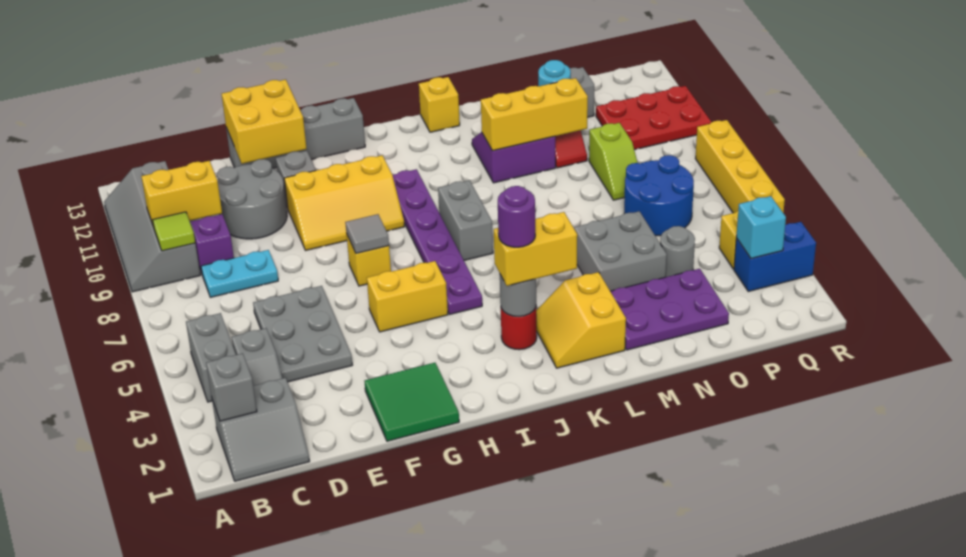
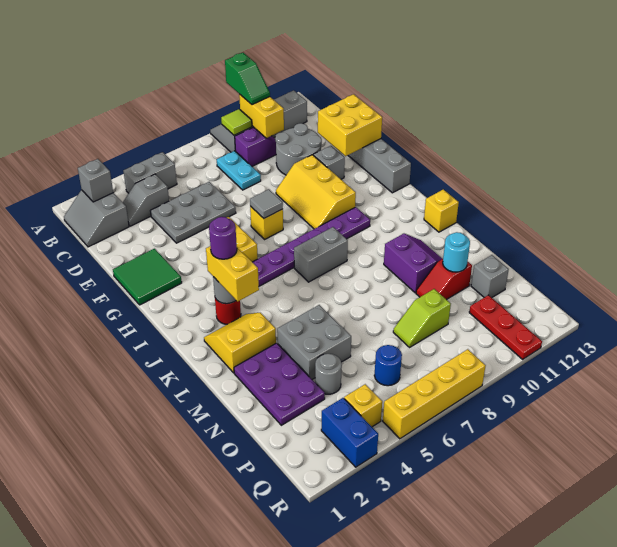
none -> green slope A10:B10 level 3 top A
yellow brick L10:N10 level 2 -> none
blue round brick O6:P7 level 1 -> blue round brick P6 level 1
red plate P10:R11 level 1 -> red plate P11:R11 level 1
cyan brick Q3 level 2 -> none

